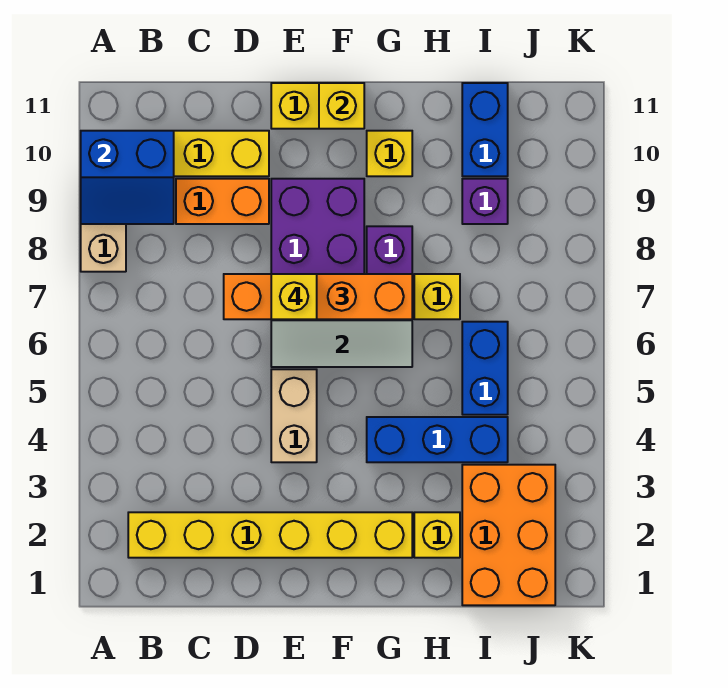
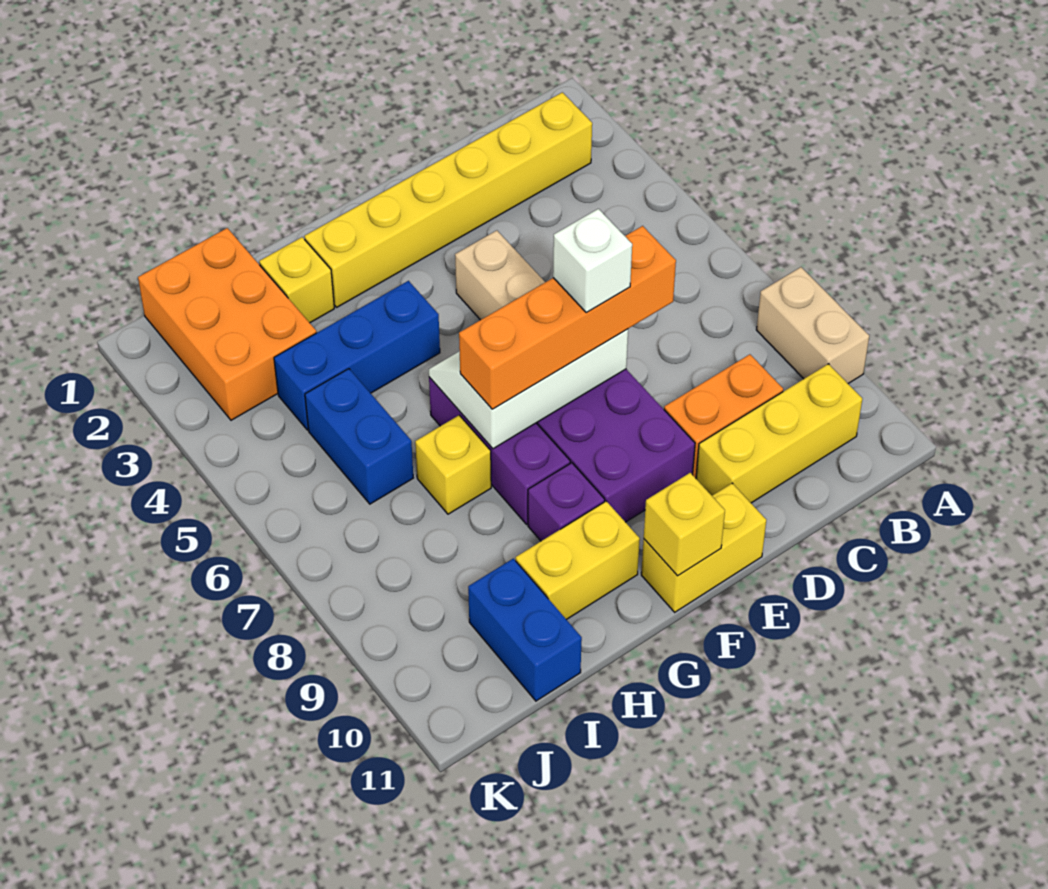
blue slope A9:B10 level 2 top 10 -> none
yellow brick E7 level 4 -> white brick E7 level 4
yellow brick G10 level 1 -> yellow brick G10:H10 level 1
purple brick I9 level 1 -> purple brick G9 level 1

